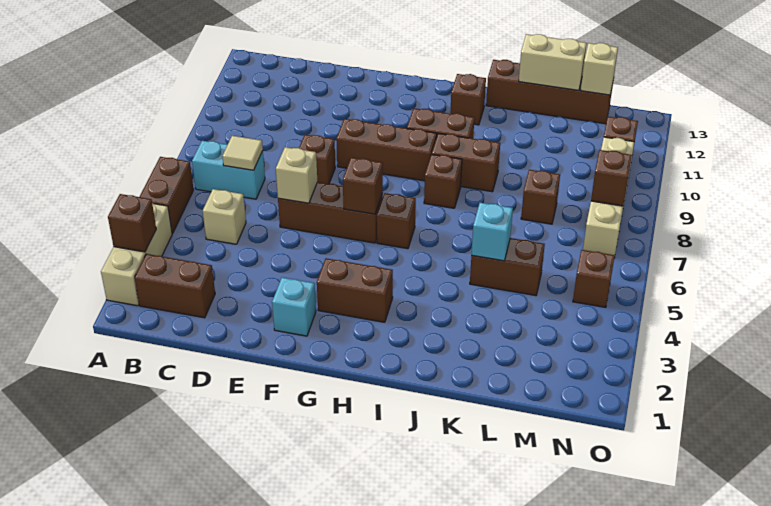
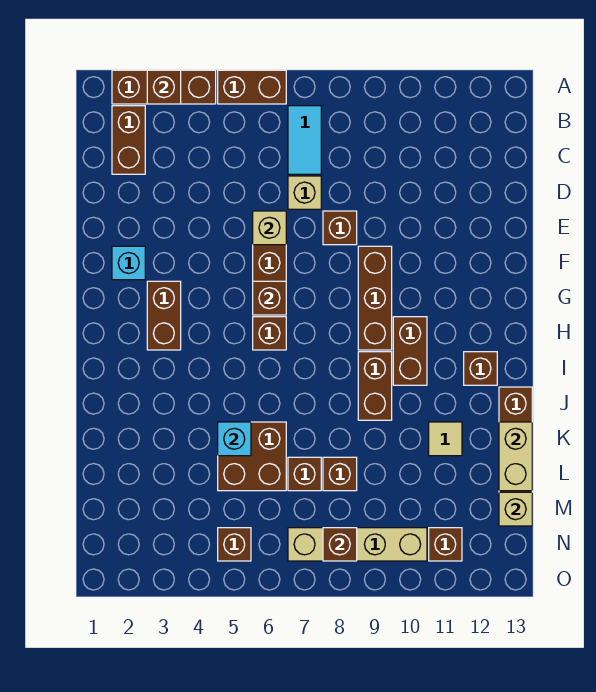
tan brick A2:A4 level 1 -> brown brick A2:A4 level 1
cyan brick B7:C7 level 1 -> cyan tile B7:C7 level 1
tan brick C5 level 1 -> tan brick D7 level 1
tan tile C7 level 2 -> tan tile K11 level 1
brown brick I8 level 1 -> brown brick L7 level 1
brown brick K5:L5 level 1 -> brown brick K5:L6 level 1

